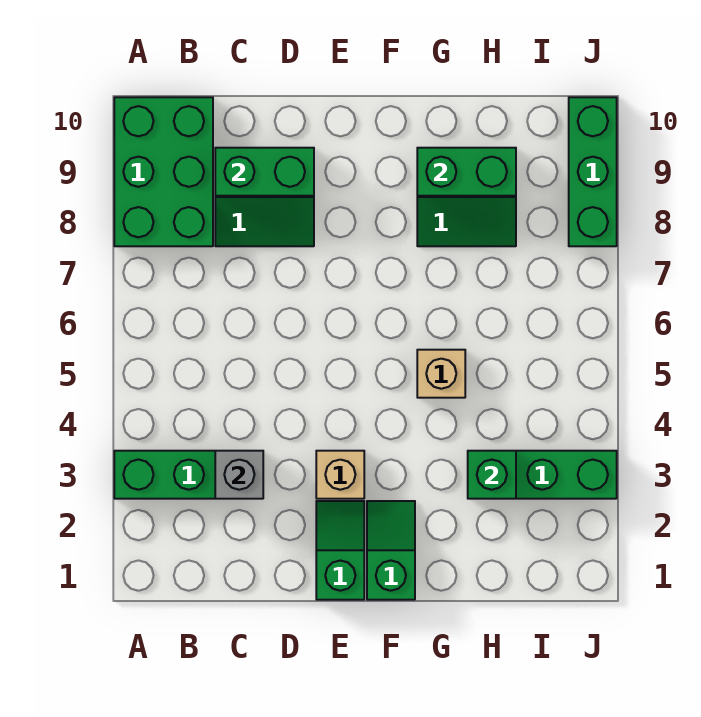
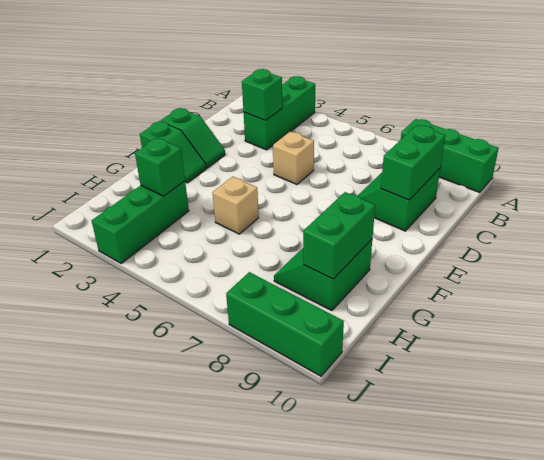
green brick A8:B10 level 1 -> green brick A8:A10 level 1
grey brick C3 level 2 -> green brick C3 level 2
tan brick E3 level 1 -> tan brick D5 level 1

